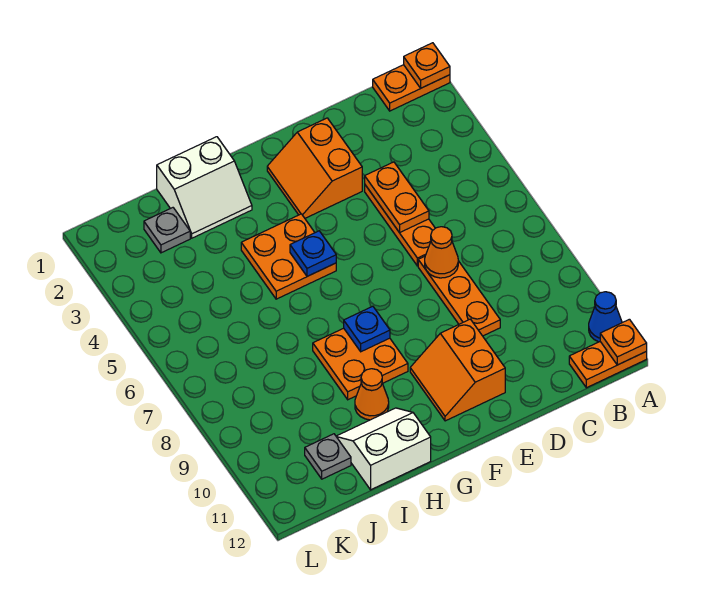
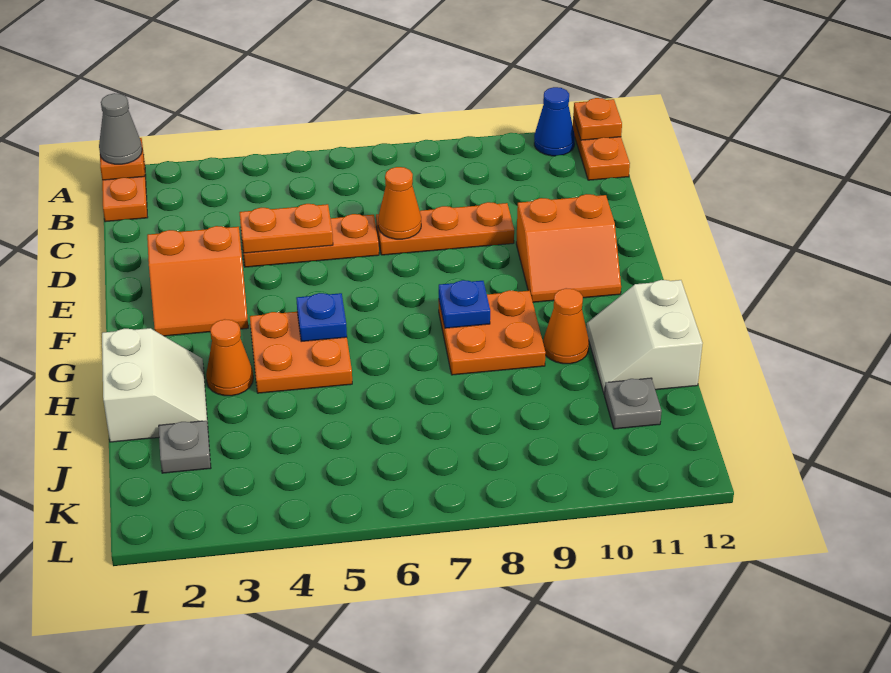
none -> grey cone A1 level 3
none -> orange cone H3 level 1

